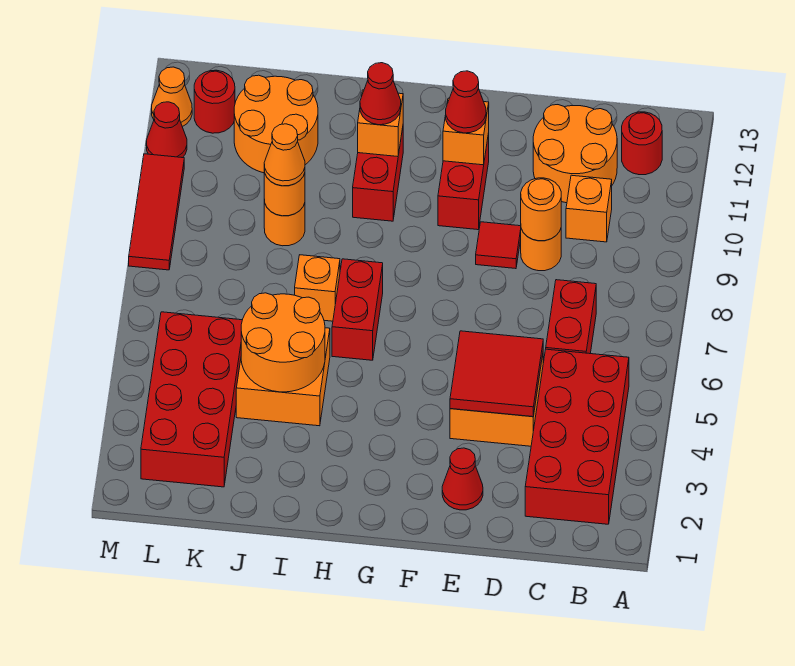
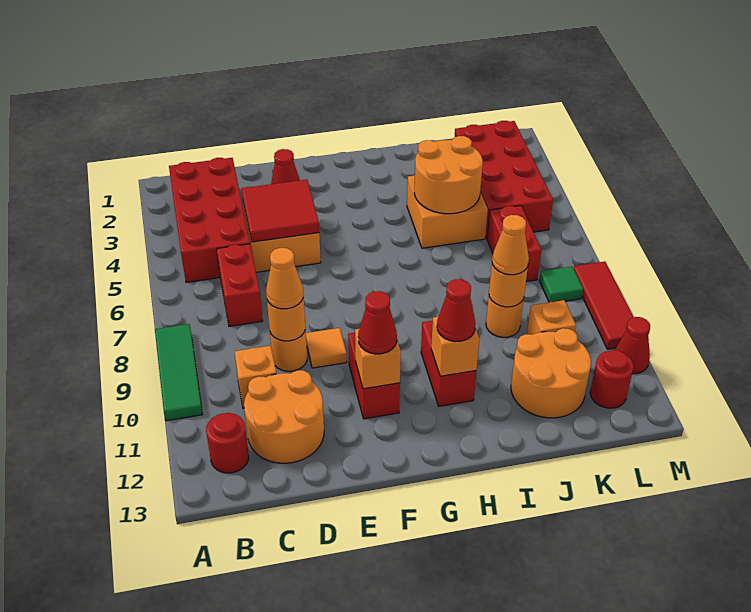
none -> green tile A8:A10 level 1
red tile E9 level 1 -> orange tile E9 level 1
red brick H6:H7 level 1 -> red brick K6:K7 level 1
orange brick I7 level 1 -> orange brick K10 level 1
none -> green tile L8 level 1
orange cone M12 level 1 -> orange cone D9 level 3

